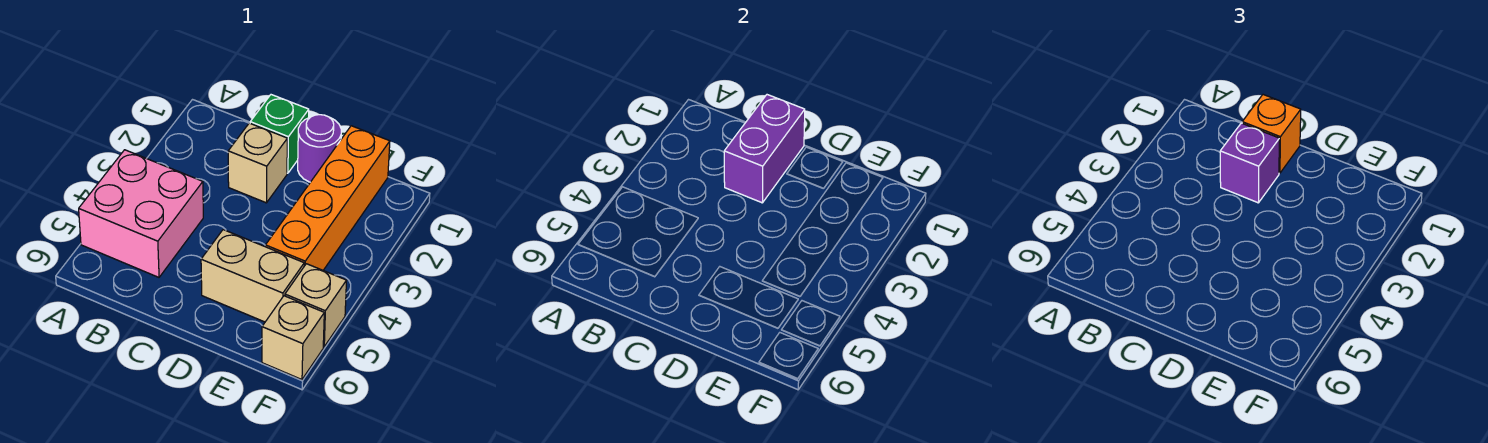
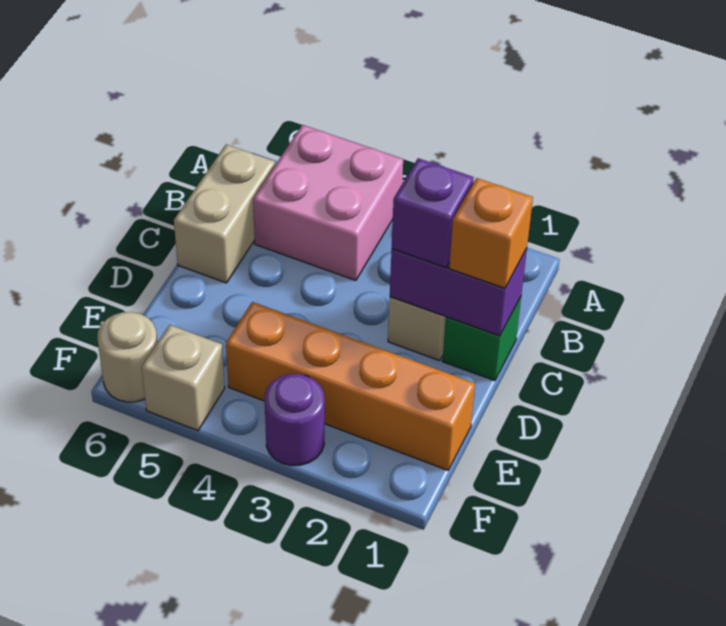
purple round brick D1 level 1 -> purple round brick F3 level 1
tan brick D5:E5 level 1 -> tan brick B6:C6 level 1
tan brick F6 level 1 -> tan round brick F6 level 1

